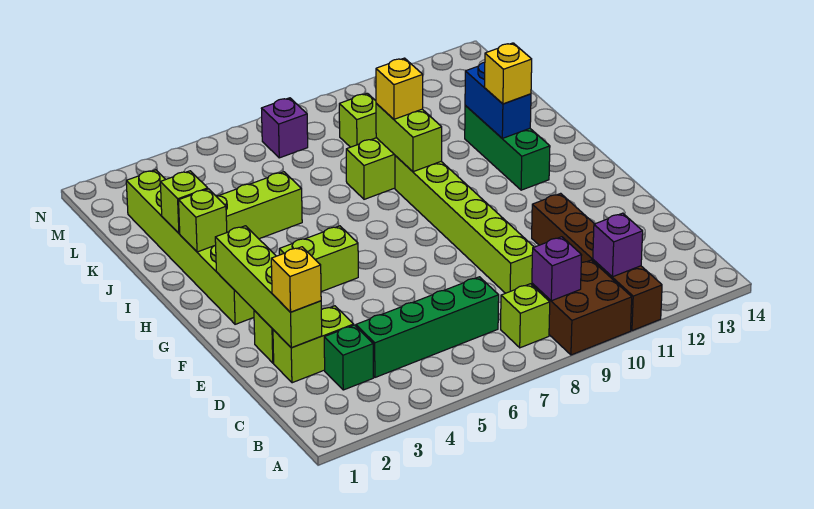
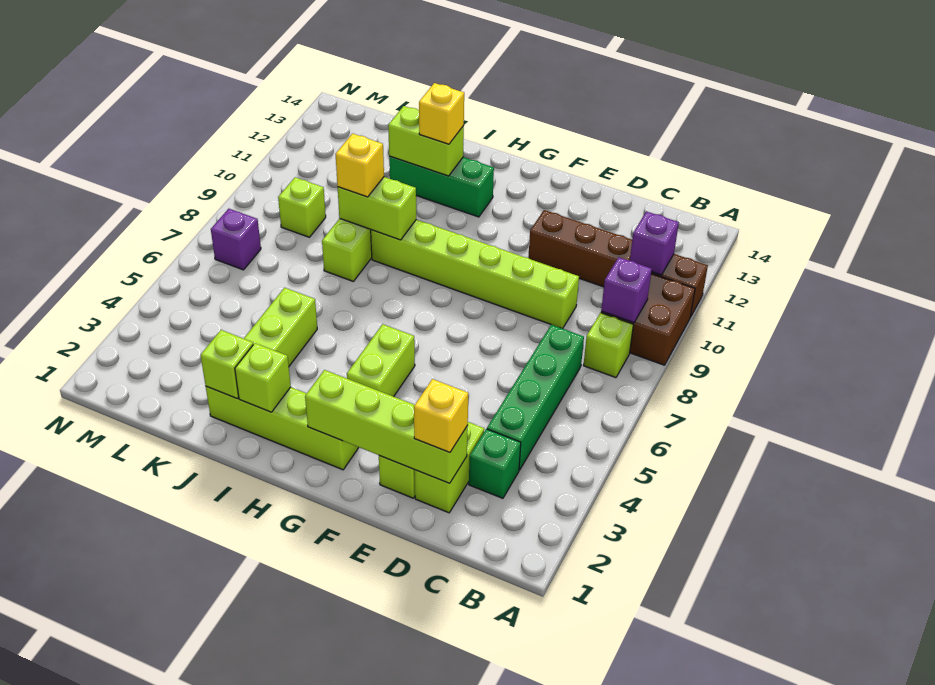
lime brick G2:L2 level 1 -> lime brick G2:J2 level 1
blue brick I12:J12 level 2 -> lime brick I12:J12 level 2

